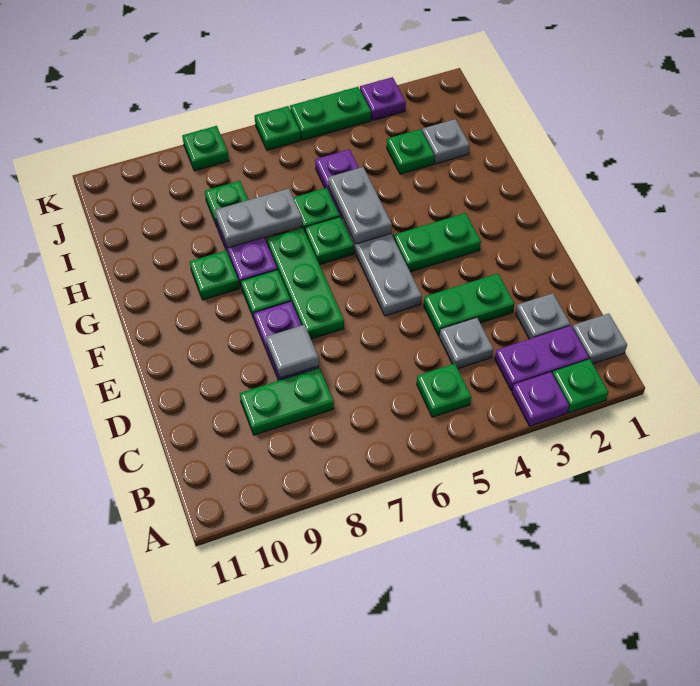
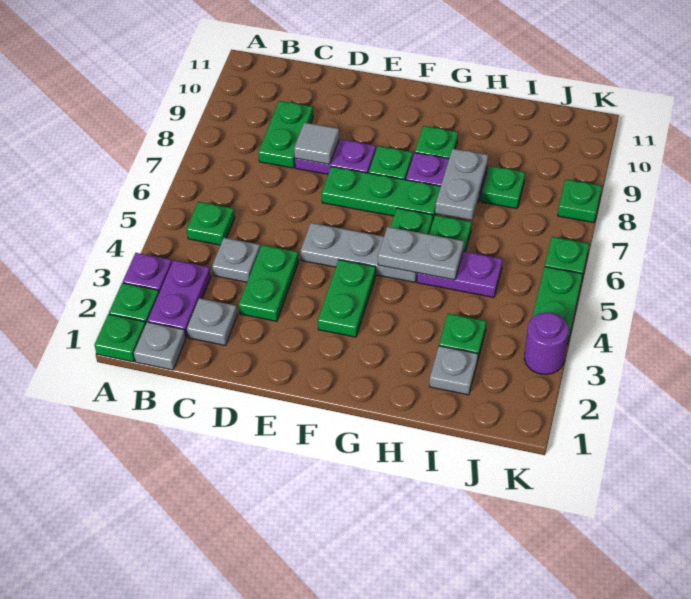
none -> green plate A1 level 1
purple plate K3 level 1 -> purple round brick K3 level 1

